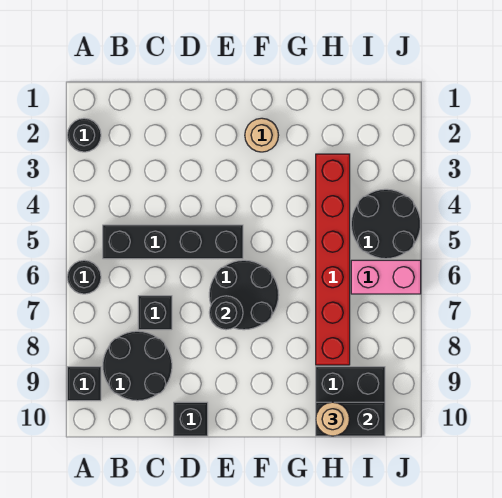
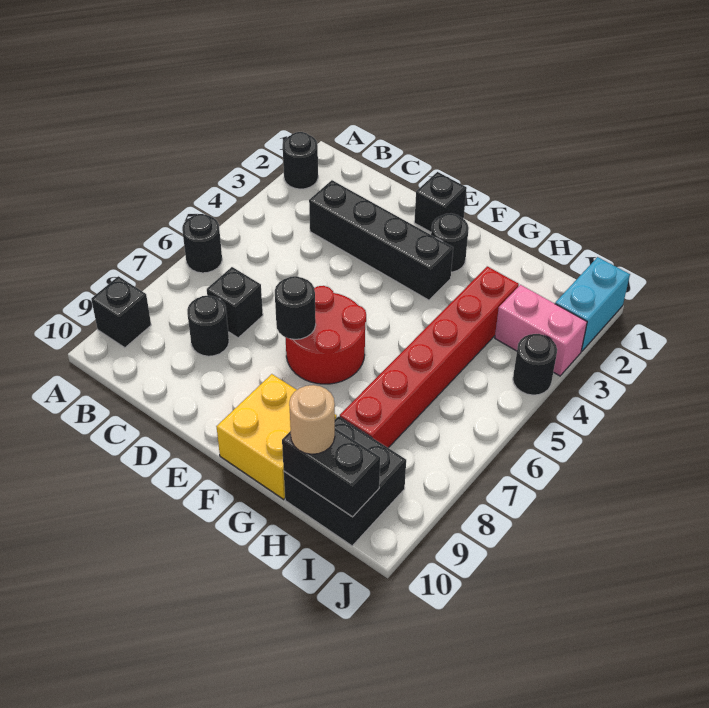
black brick B5:E5 level 1 -> black brick C3:F3 level 1
black round brick B8:C9 level 1 -> black round brick C8 level 1
black brick D10 level 1 -> black brick E1 level 1
black round brick E6:F7 level 1 -> red round brick E6:F7 level 1
tan round brick F2 level 1 -> black round brick F2 level 1
none -> yellow brick F9:G10 level 1
black round brick I4:J5 level 1 -> black round brick J4 level 1
pink brick I6:J6 level 1 -> pink brick I3:J3 level 1
none -> cyan brick J1:J2 level 1

